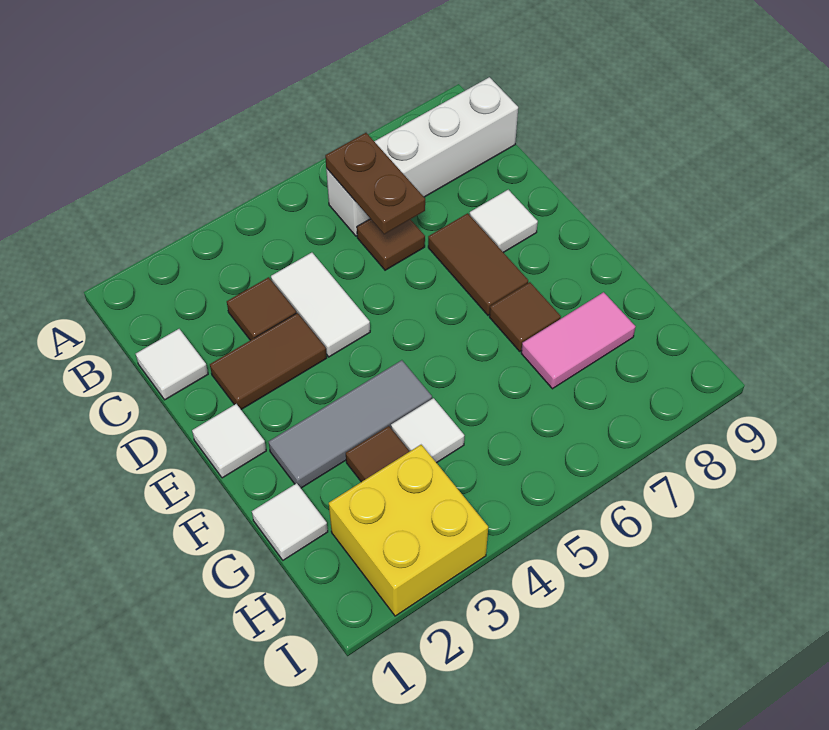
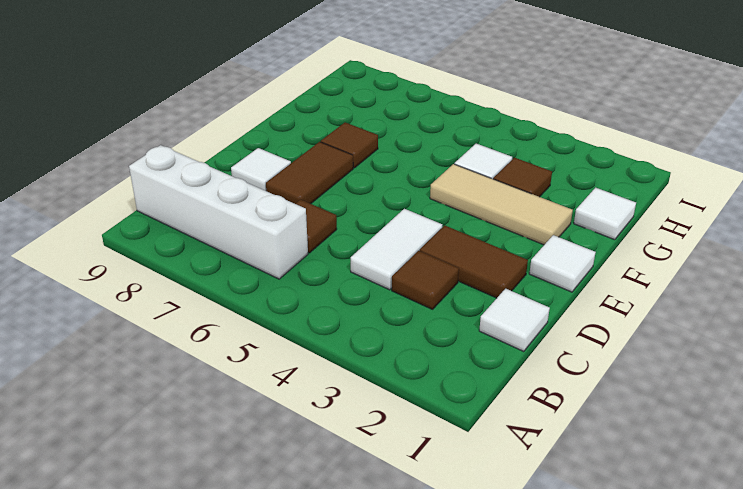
brown plate B6:C6 level 2 -> none
grey tile F2:F4 level 1 -> tan tile F2:F4 level 1
pink tile G7:G8 level 1 -> none
yellow brick H2:I3 level 1 -> none

